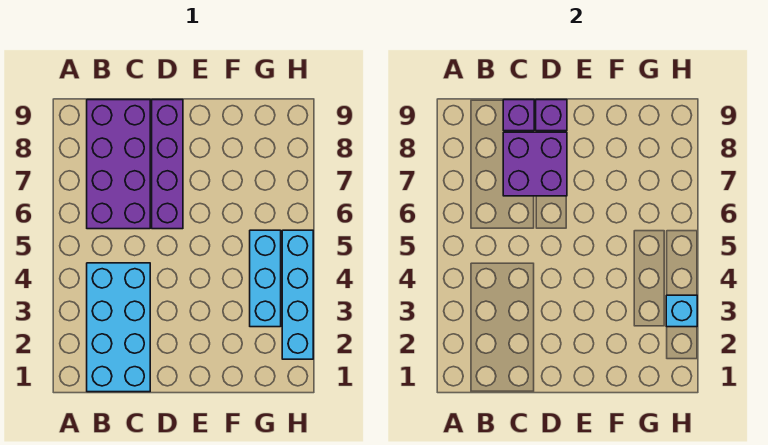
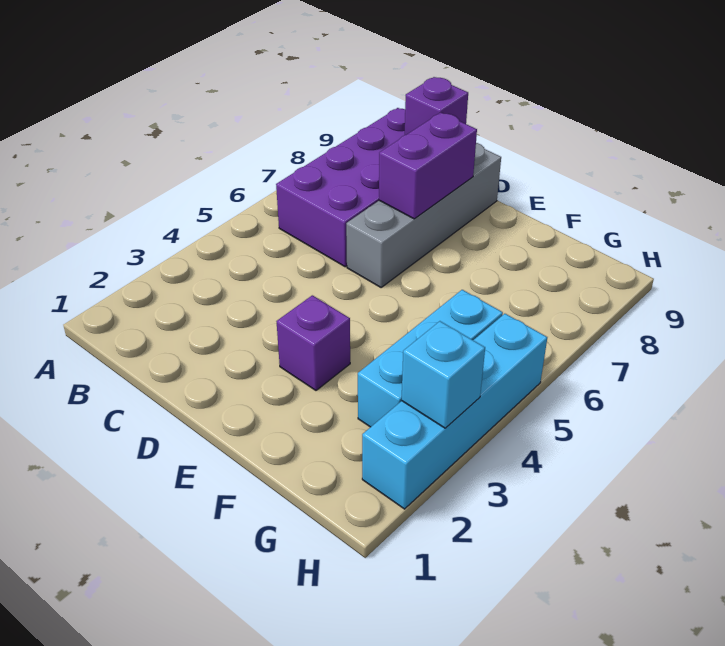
cyan brick B1:C4 level 1 -> none
purple brick C7:D8 level 2 -> purple brick D7:D8 level 2
purple brick D6:D9 level 1 -> grey brick D6:D9 level 1
purple brick D9 level 2 -> purple brick E3 level 1

